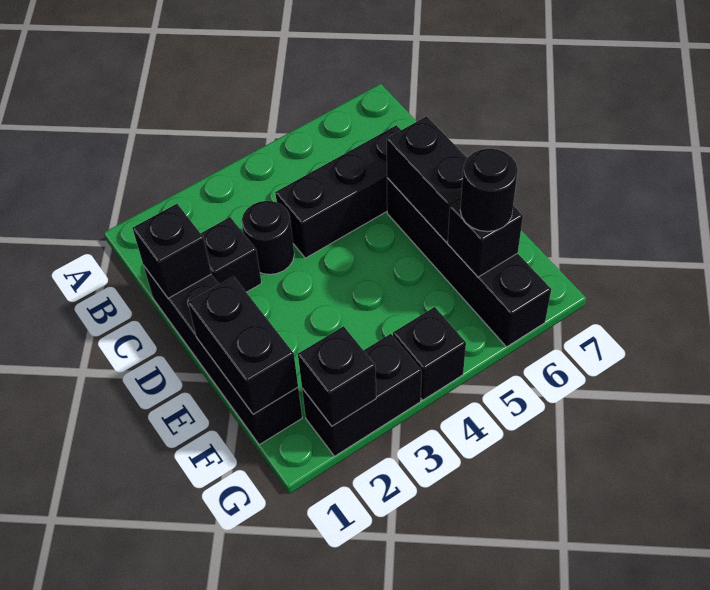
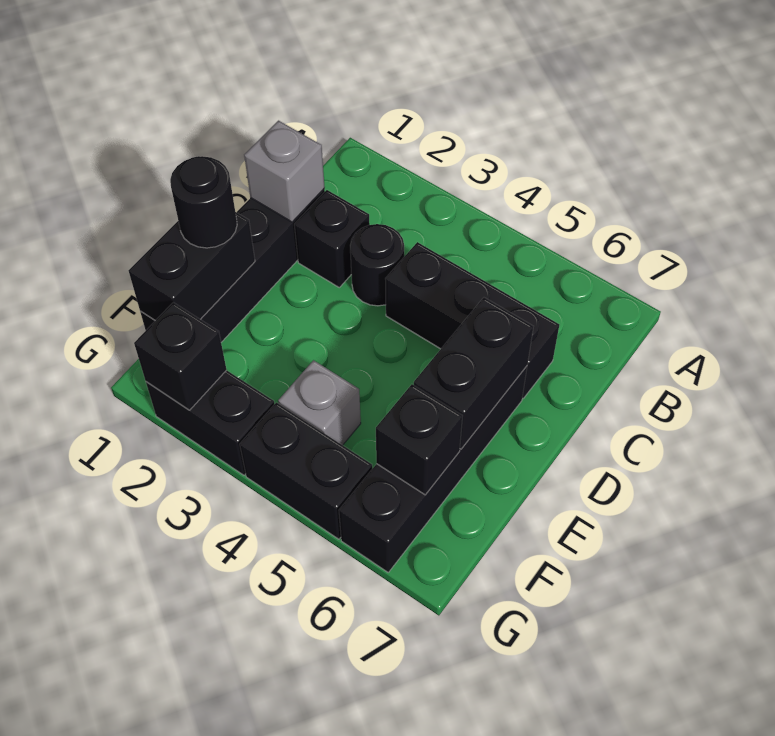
black brick C1 level 2 -> grey brick C1 level 2
none -> grey brick F4 level 1
black round brick F6 level 3 -> black round brick E1 level 3
black brick G4 level 1 -> black brick G4:G5 level 1

